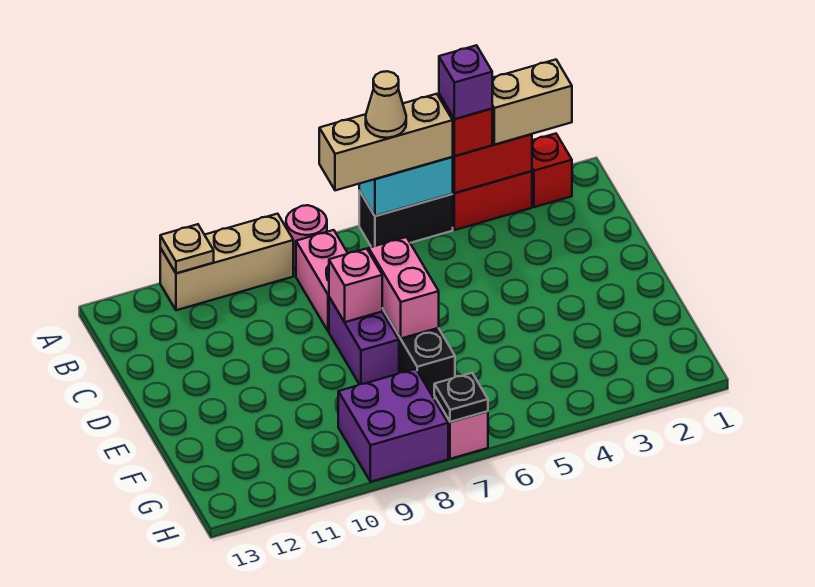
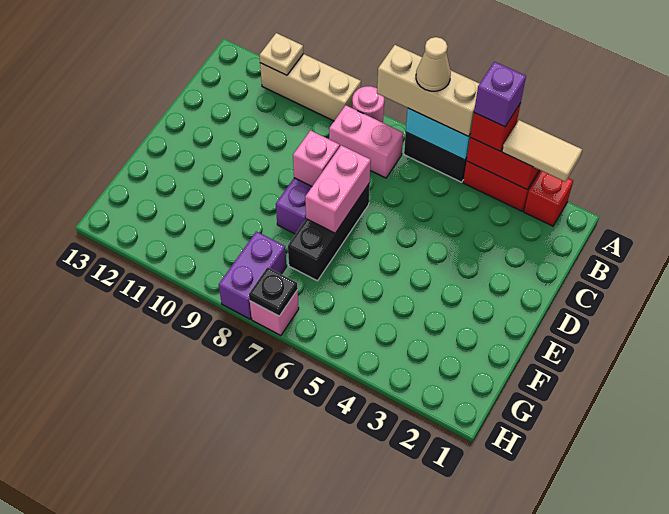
tan brick A2:A3 level 3 -> tan tile A2:A3 level 3
pink brick B8:C8 level 1 -> pink brick B7:B8 level 1
purple brick G8:H9 level 1 -> purple brick G8:H8 level 1

